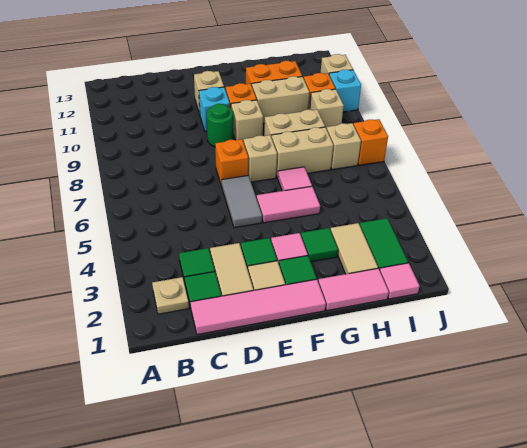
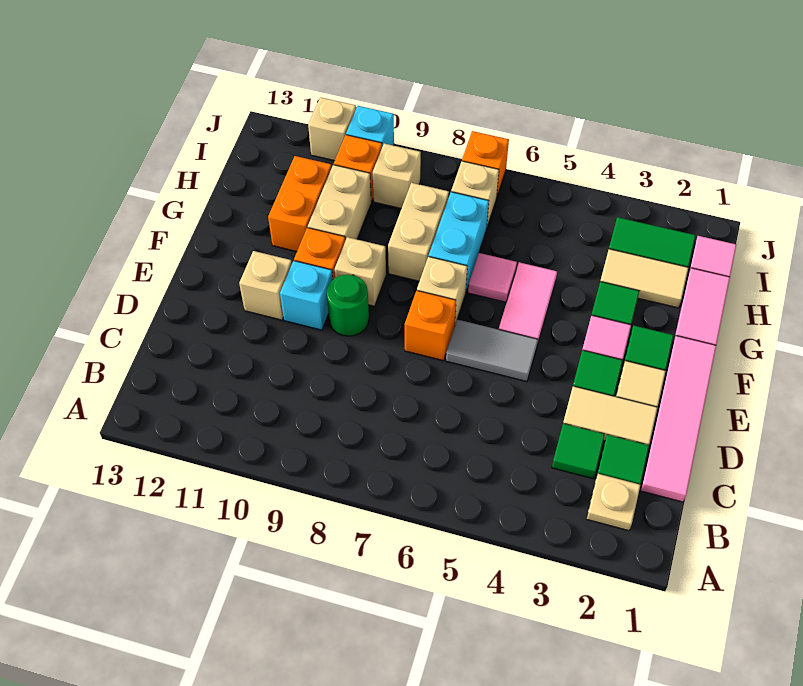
tan brick G7:H7 level 1 -> cyan brick G7:H7 level 1

